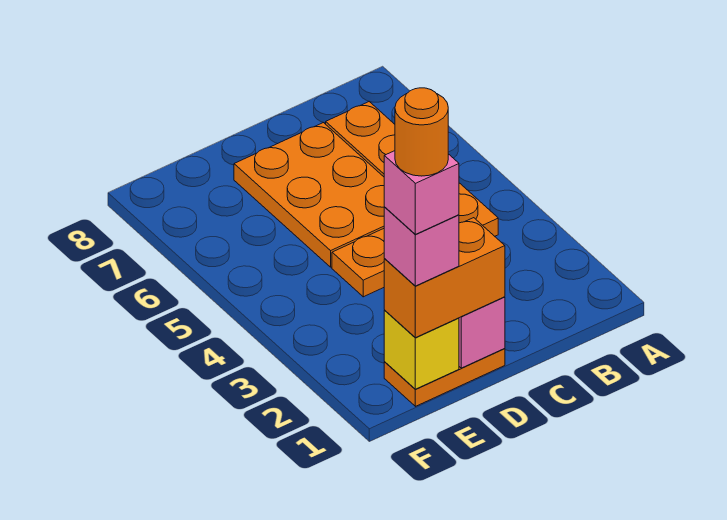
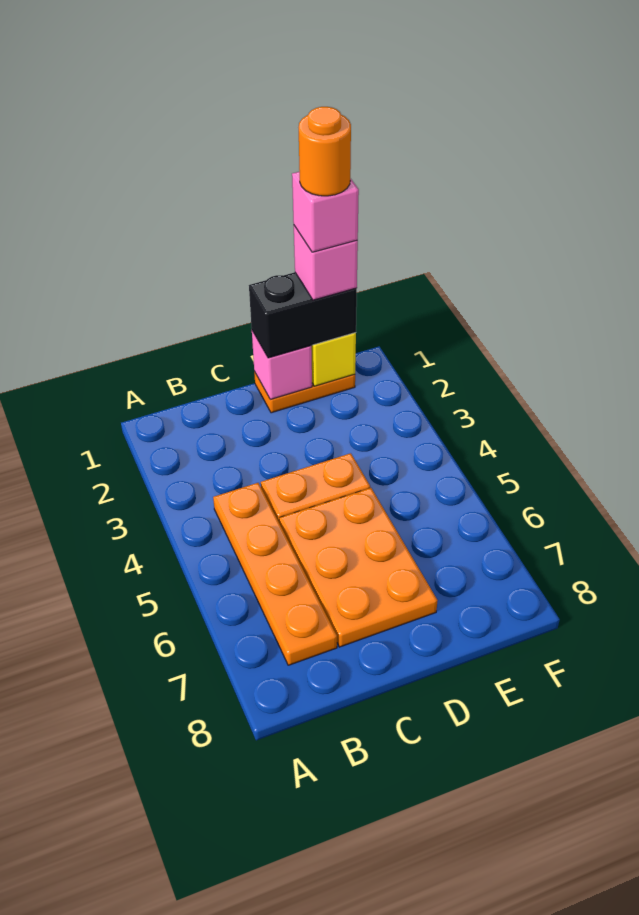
orange brick D1:E1 level 3 -> black brick D1:E1 level 3

